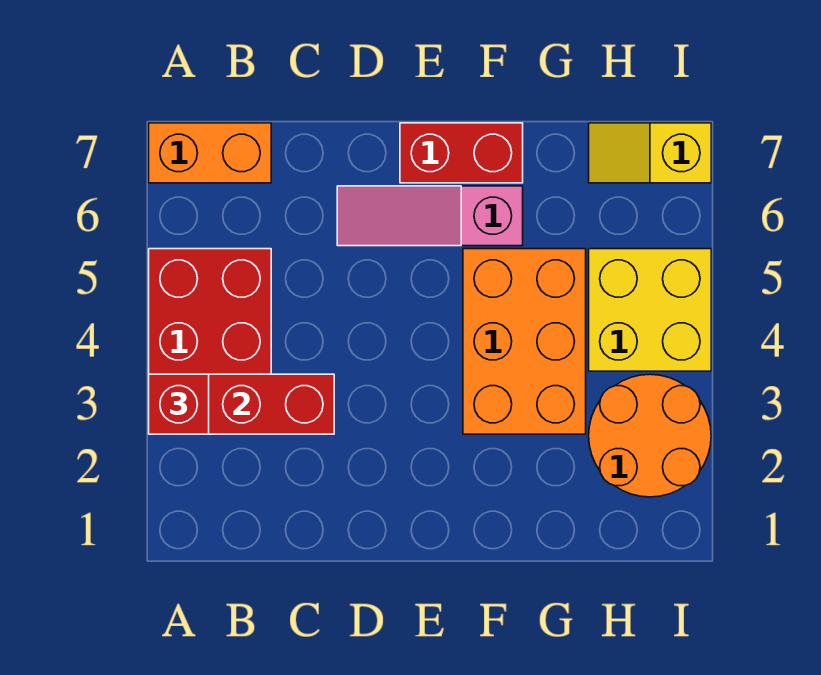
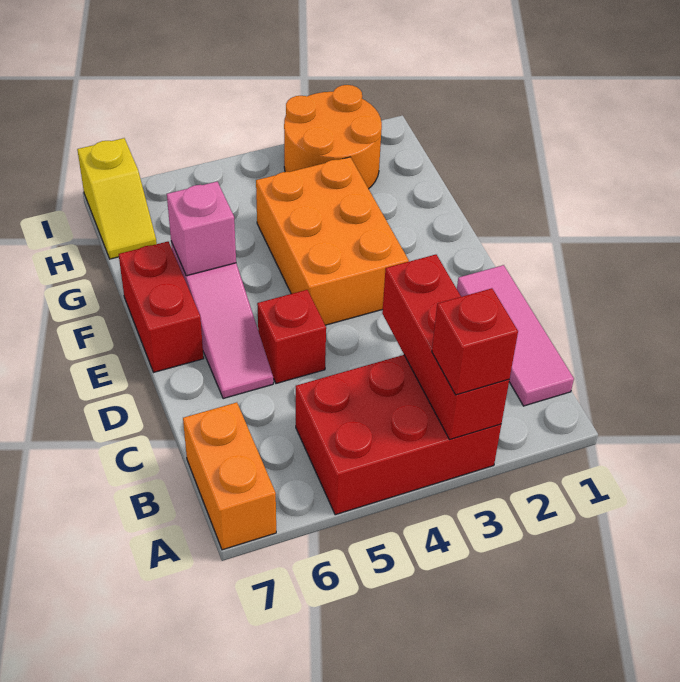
none -> pink tile B1:D1 level 1
none -> red brick D5 level 1
orange brick F3:G5 level 1 -> orange brick E3:G4 level 1
none -> pink brick F6 level 2
yellow brick H4:I5 level 1 -> none

